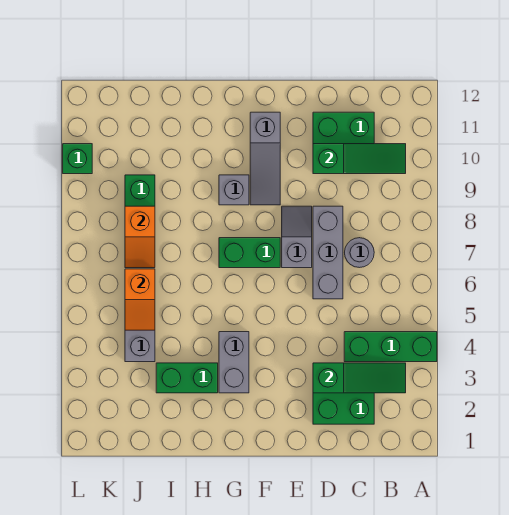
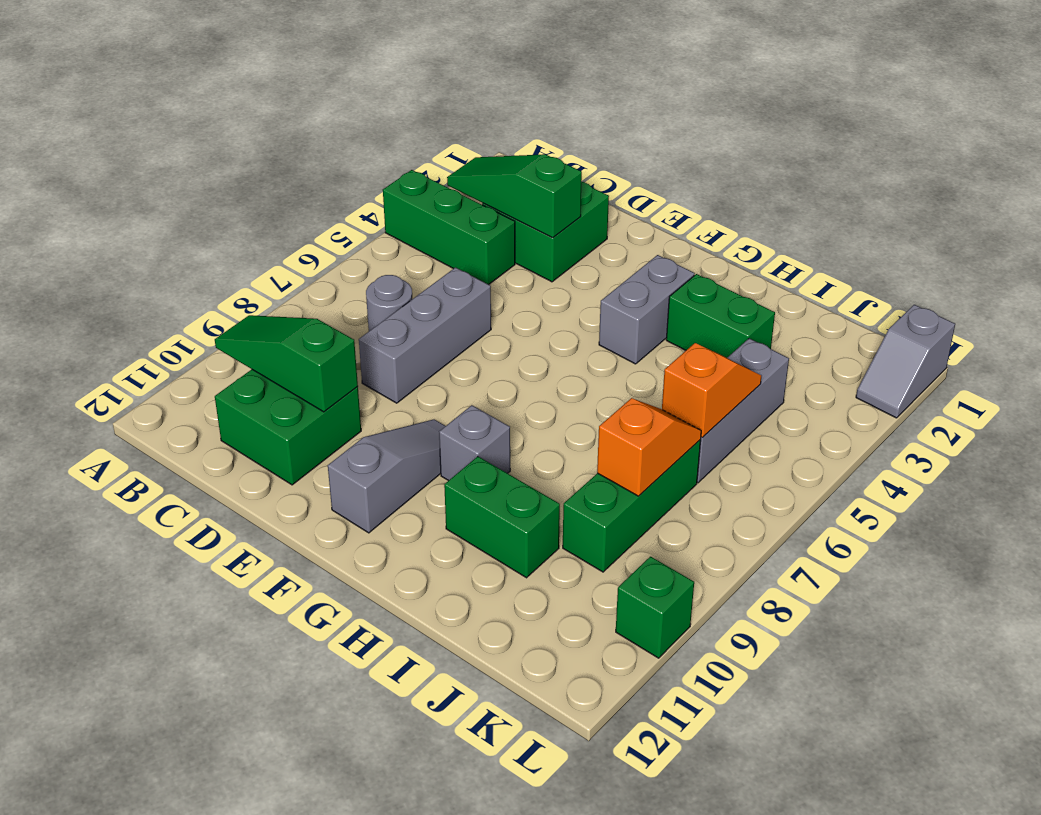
grey slope E7:E8 level 1 top 7 -> grey slope L1:L2 level 1 top 1
green brick F7:G7 level 1 -> green brick H10:I10 level 1

